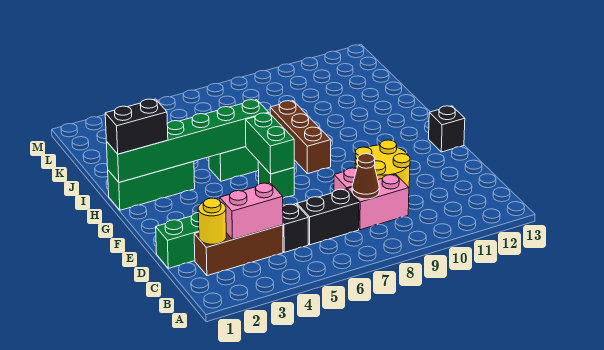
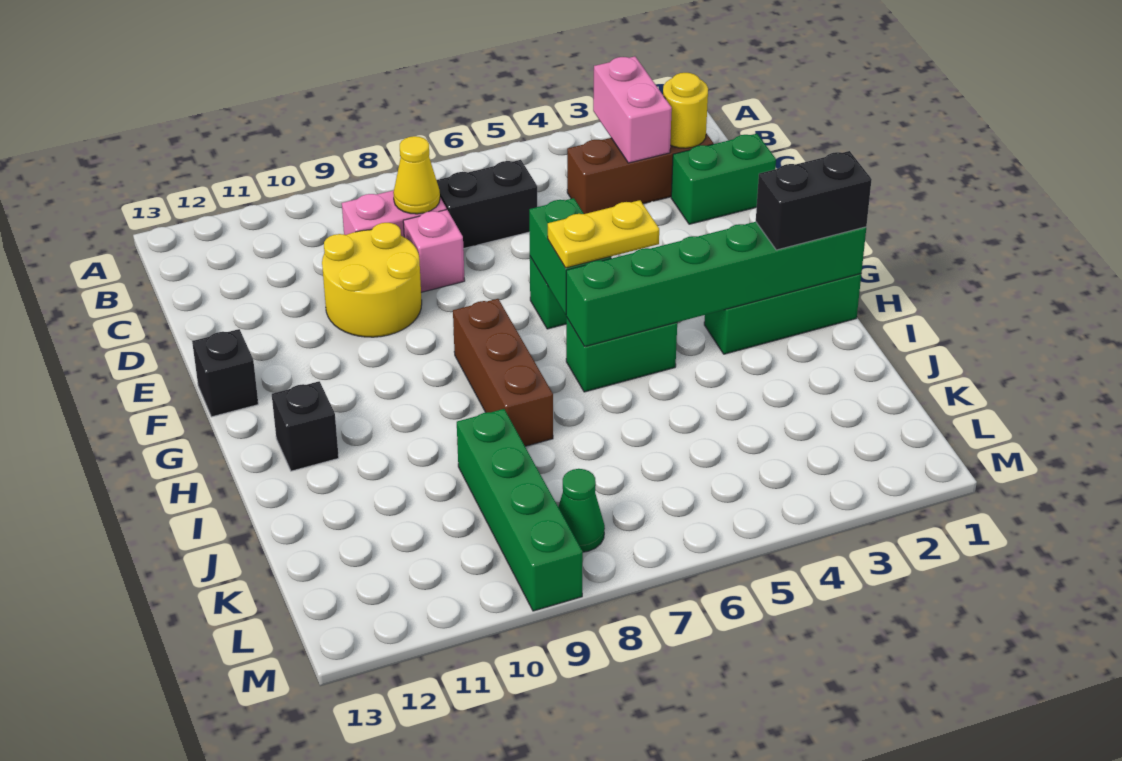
pink brick C3:C4 level 2 -> pink brick B3:C3 level 2
black brick C5 level 1 -> black brick H12 level 1
brown cone C8 level 2 -> yellow cone C8 level 2
none -> yellow plate G5:G6 level 3
none -> green brick J9:M9 level 1
none -> green cone L8 level 1

